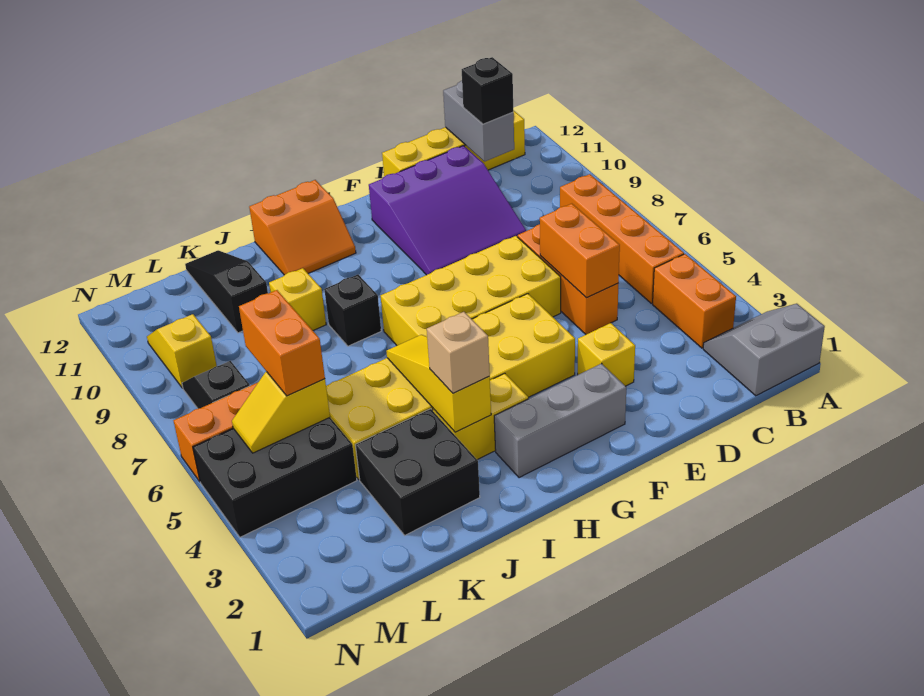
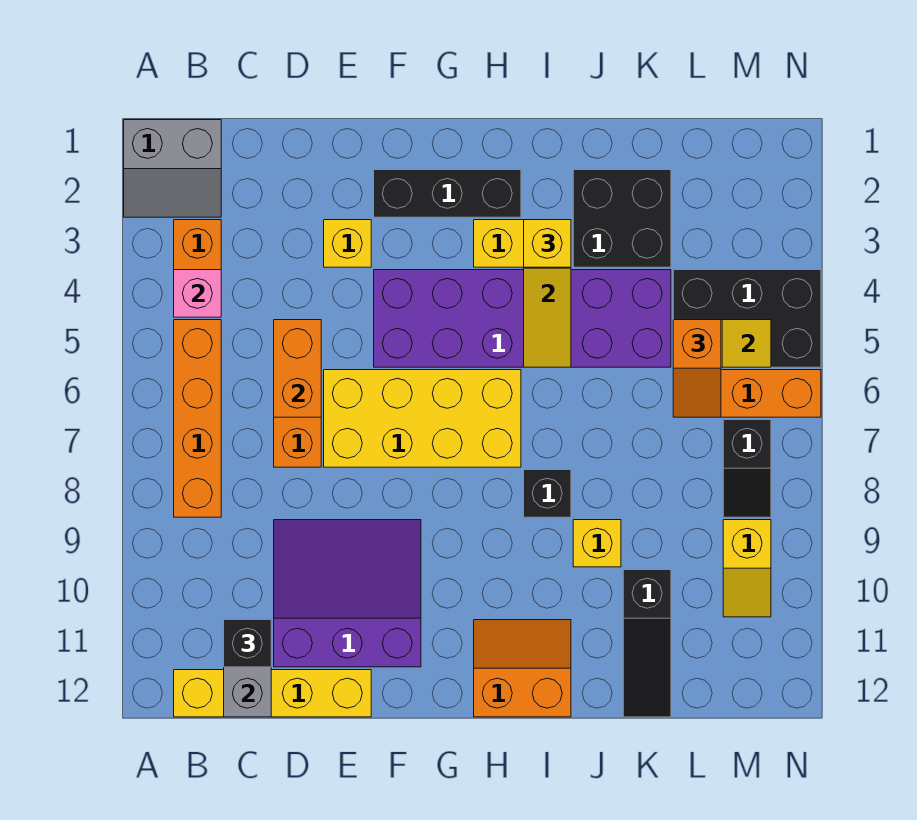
none -> pink brick B4 level 2
grey brick F2:H2 level 1 -> black brick F2:H2 level 1
yellow brick F4:K5 level 1 -> purple brick F4:K5 level 1
tan brick I3 level 3 -> yellow brick I3 level 3
orange brick L5:L6 level 3 -> orange slope L5:L6 level 3 top 5

